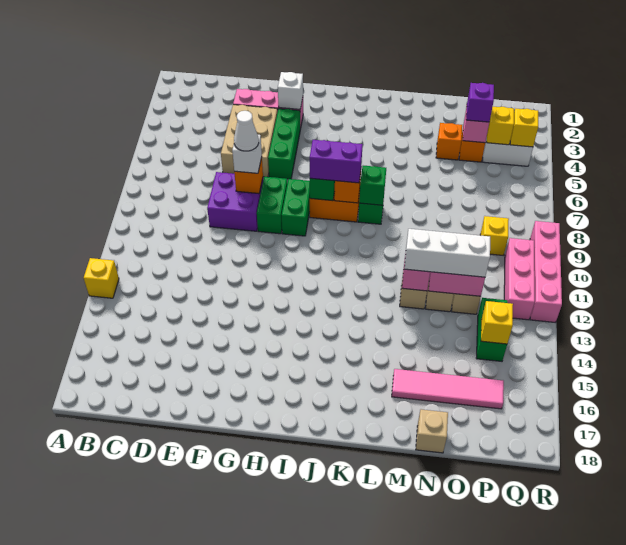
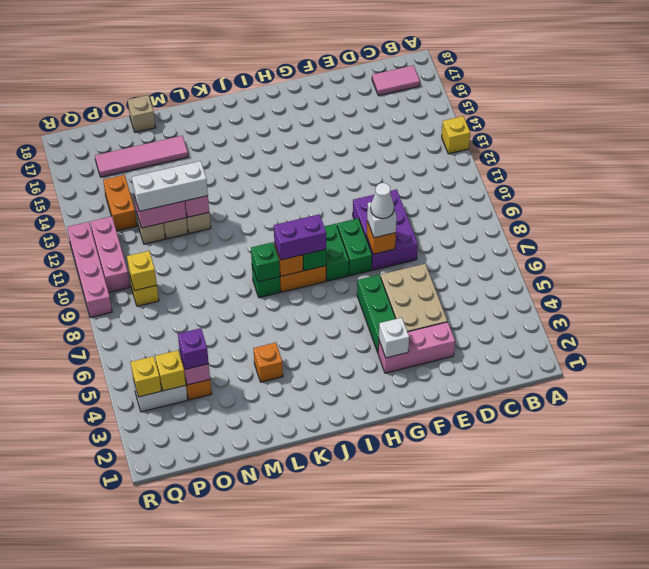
none -> pink tile B17:C17 level 1
purple brick E8:F9 level 1 -> purple brick E8:F10 level 1
orange brick N4 level 1 -> orange brick L4 level 1
green brick P13:P14 level 1 -> orange brick P13:P14 level 1
yellow brick P14 level 2 -> yellow brick P9 level 2

